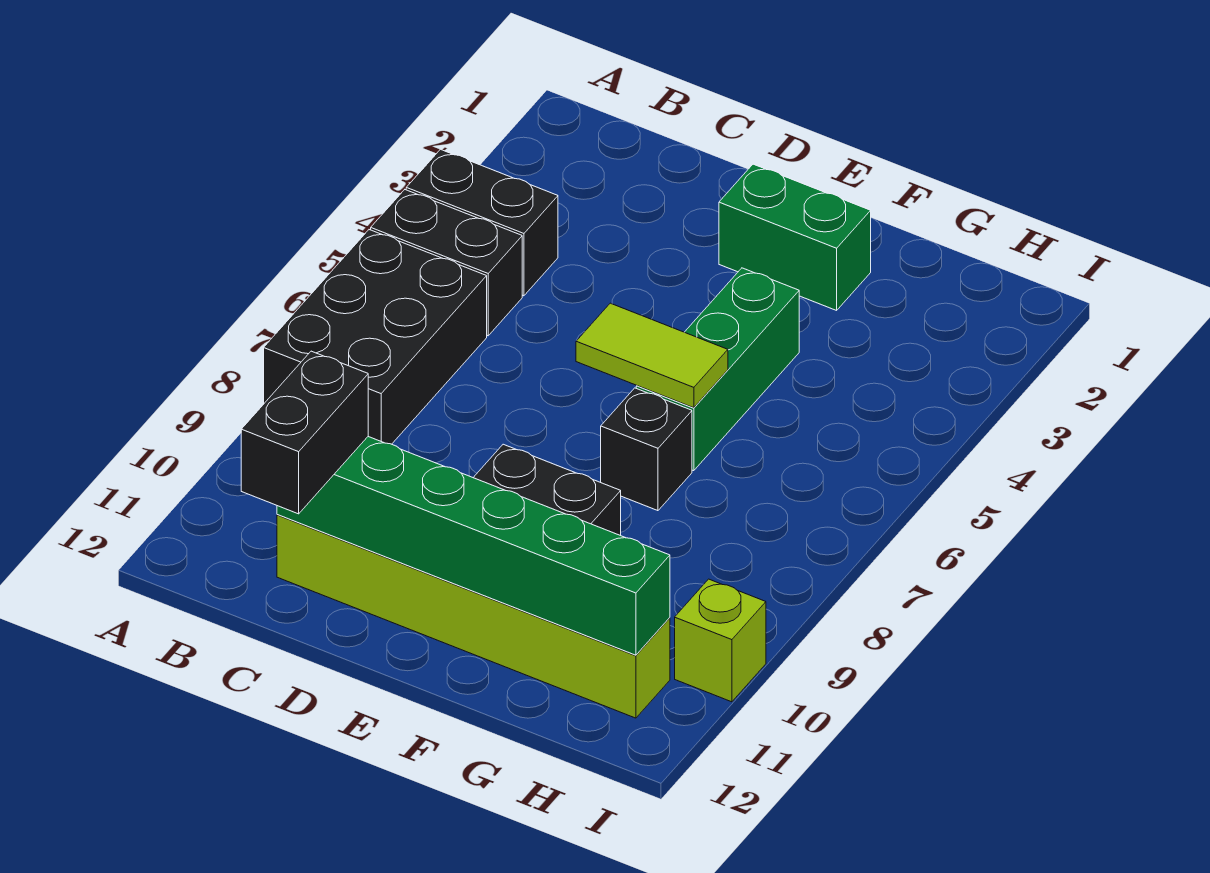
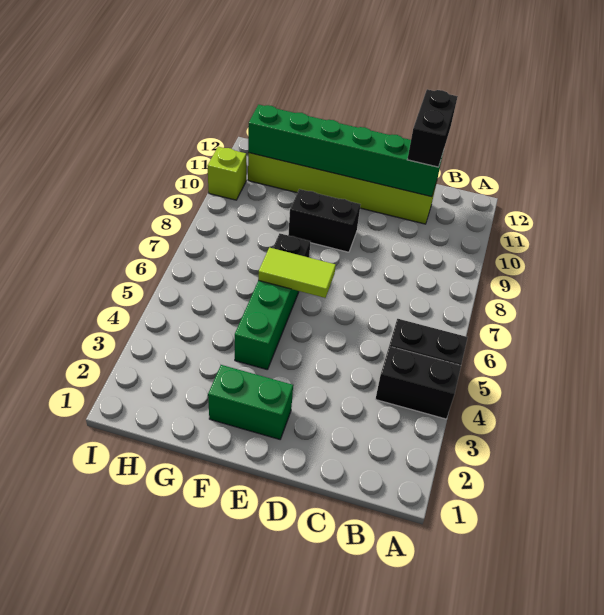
black brick A6:B8 level 1 -> none

